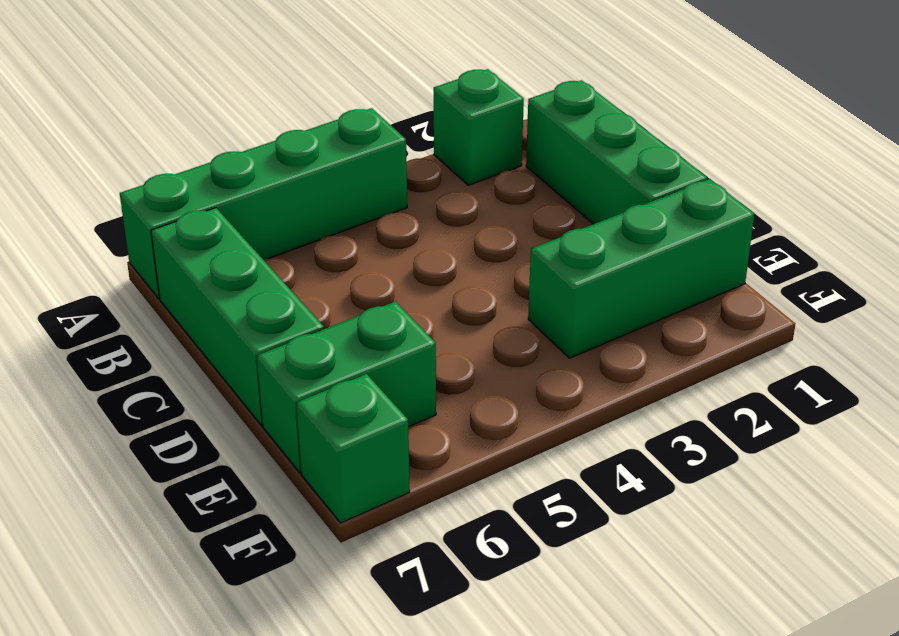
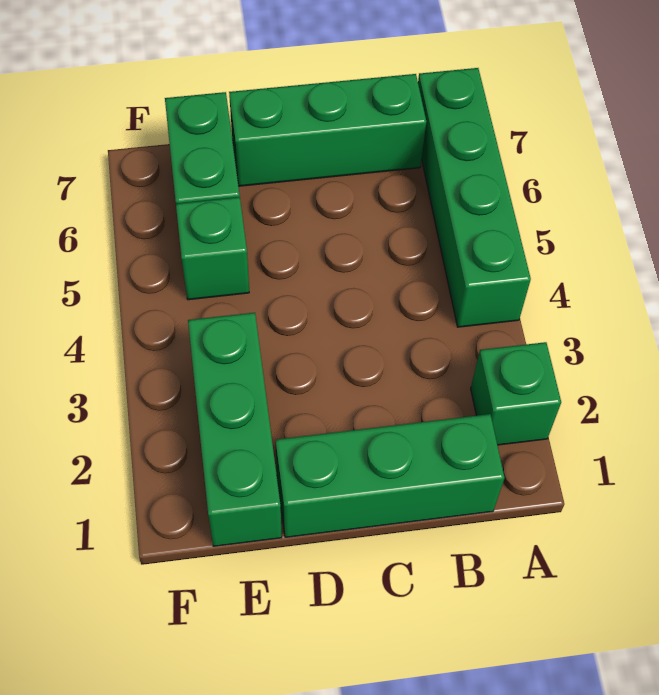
green brick F7 level 1 -> green brick E5 level 1

